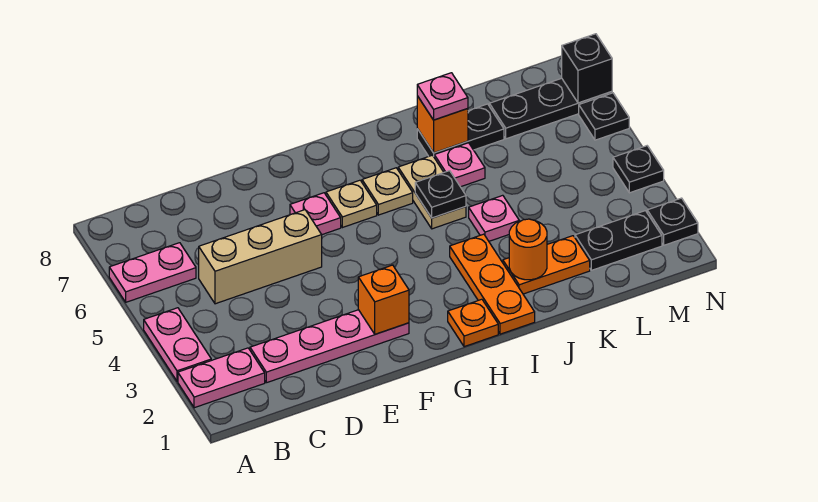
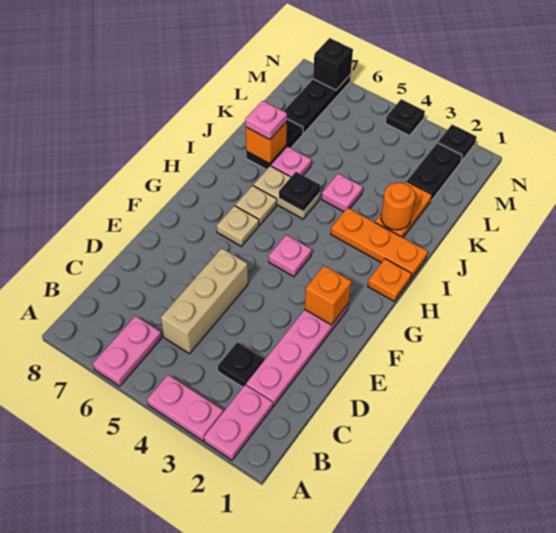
pink plate F6 level 1 -> pink plate G4 level 1
black plate N6 level 1 -> black plate C3 level 1

